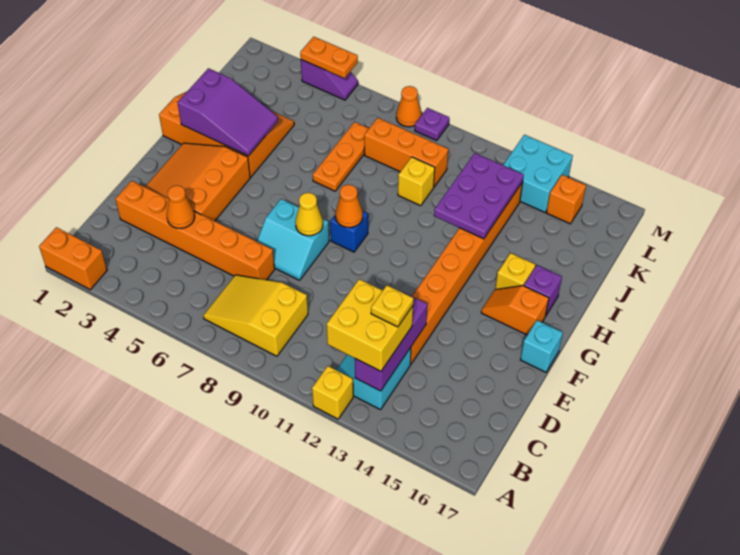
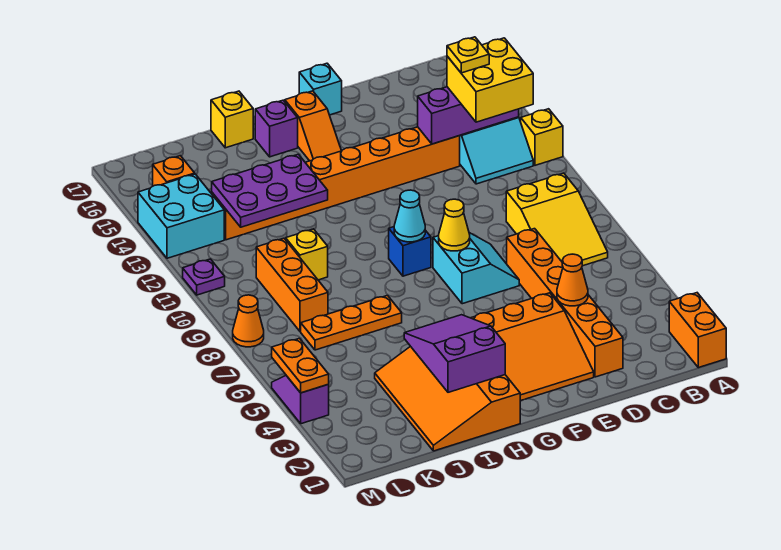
orange cone G9 level 2 -> cyan cone G9 level 2
yellow brick H15 level 1 -> yellow brick I17 level 1
purple plate M9 level 1 -> purple plate M11 level 1

